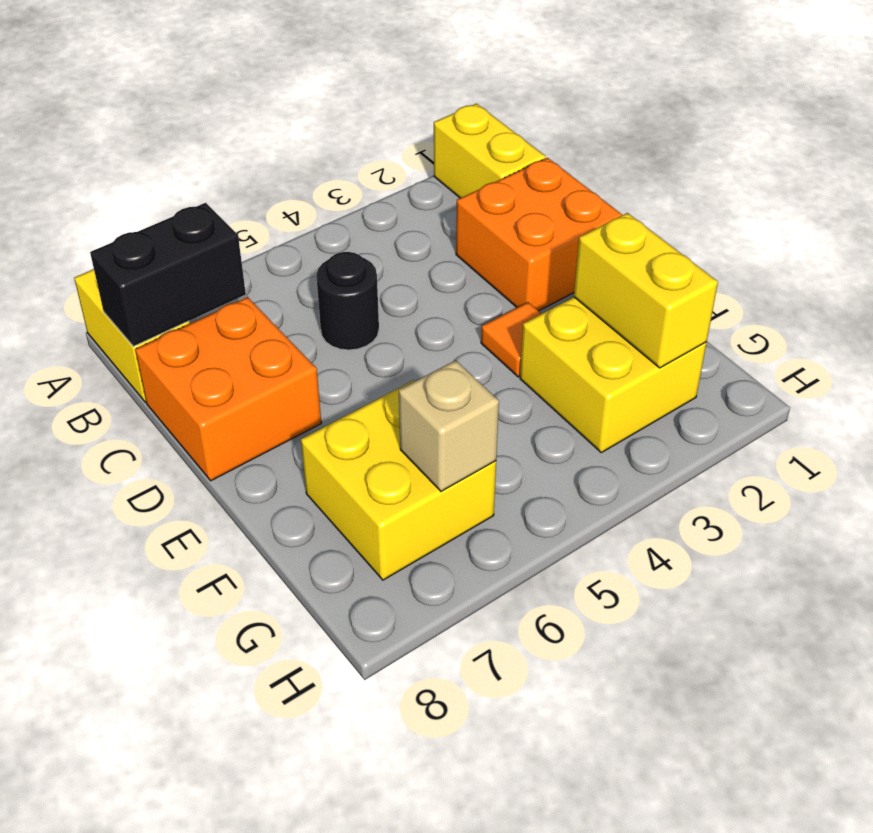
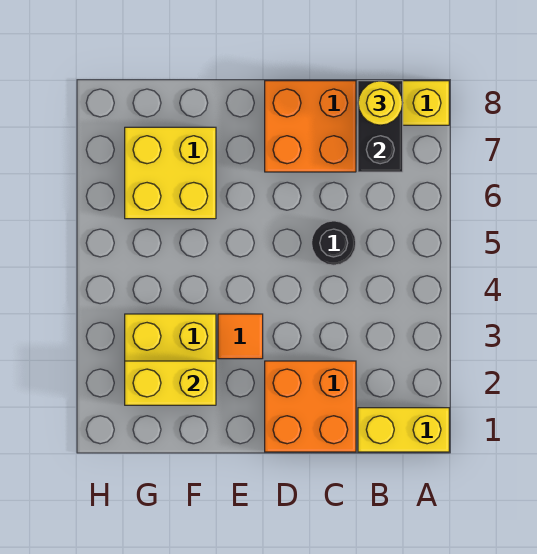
none -> yellow round brick B8 level 3
tan brick G6 level 2 -> none

